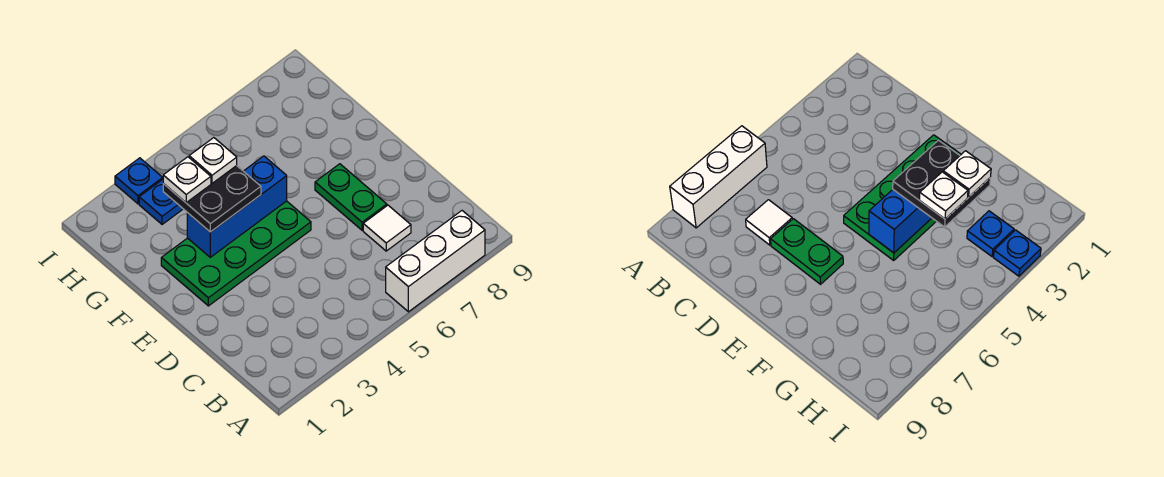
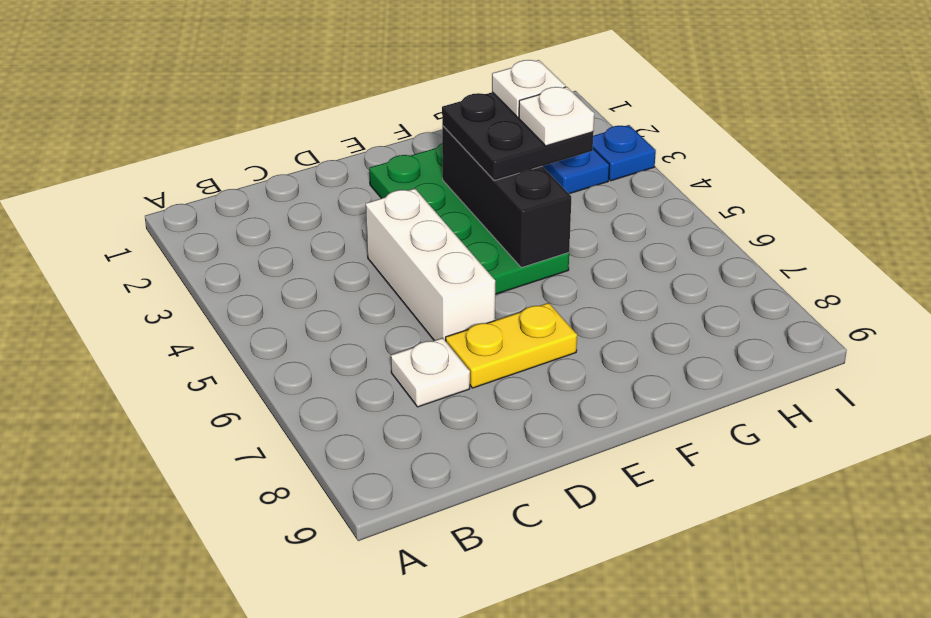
white brick A6:A8 level 1 -> white brick D4:D6 level 1
white tile C7 level 1 -> white plate C7 level 1
green plate D7:E7 level 1 -> yellow plate D7:E7 level 1
blue brick F3:F5 level 2 -> black brick F3:F5 level 2

